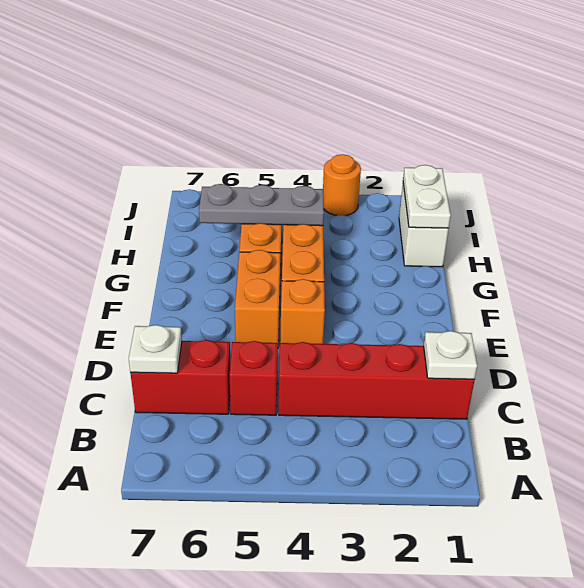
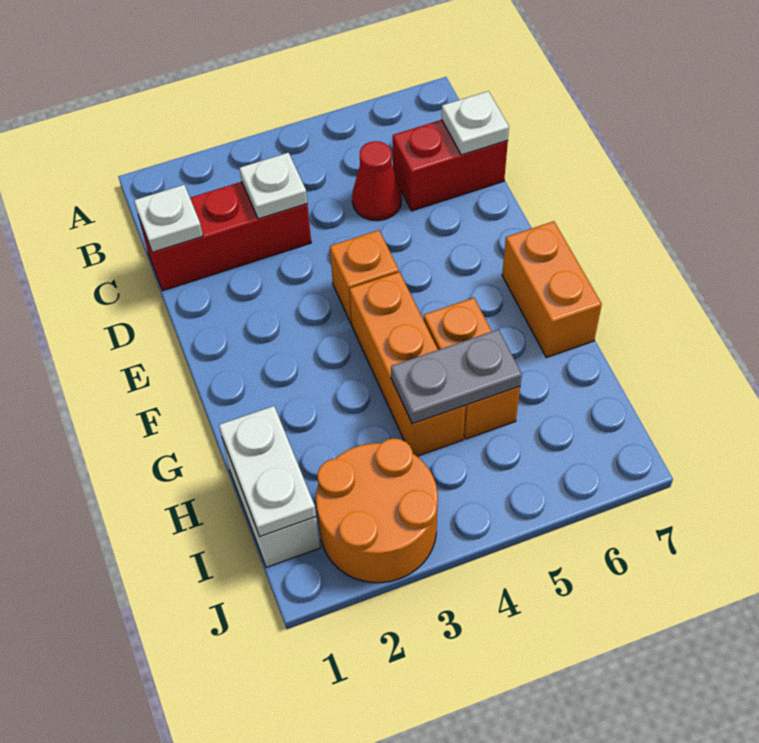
red brick C1:C4 level 1 -> red brick C1:C3 level 1
none -> white plate C3 level 2
red brick C5 level 1 -> red cone C5 level 1
orange brick E5:F5 level 1 -> orange brick F7:G7 level 1
grey plate H4:H6 level 2 -> grey plate H4:H5 level 2
orange round brick J3 level 1 -> orange round brick I2:J3 level 1

